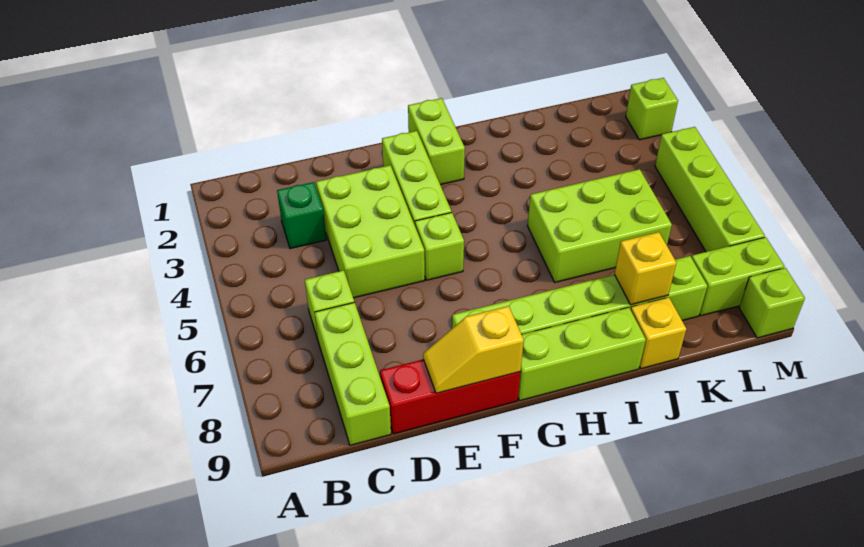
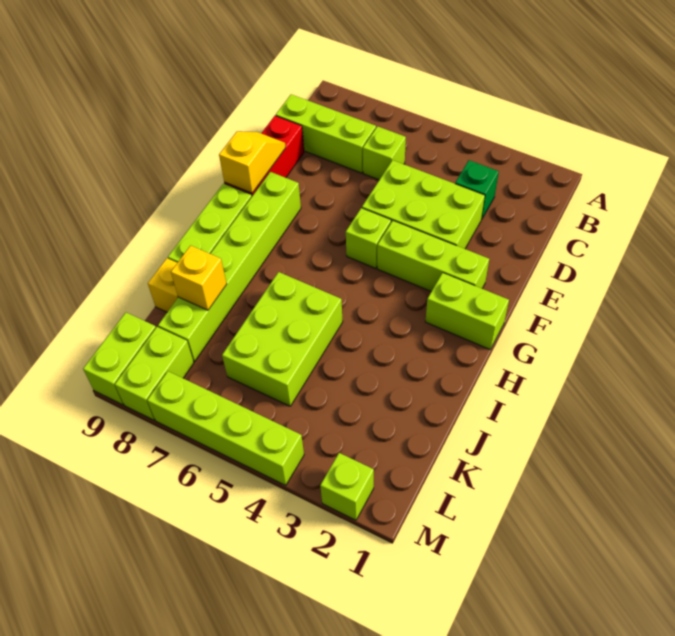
lime brick M9 level 1 -> lime brick L9:M9 level 1

